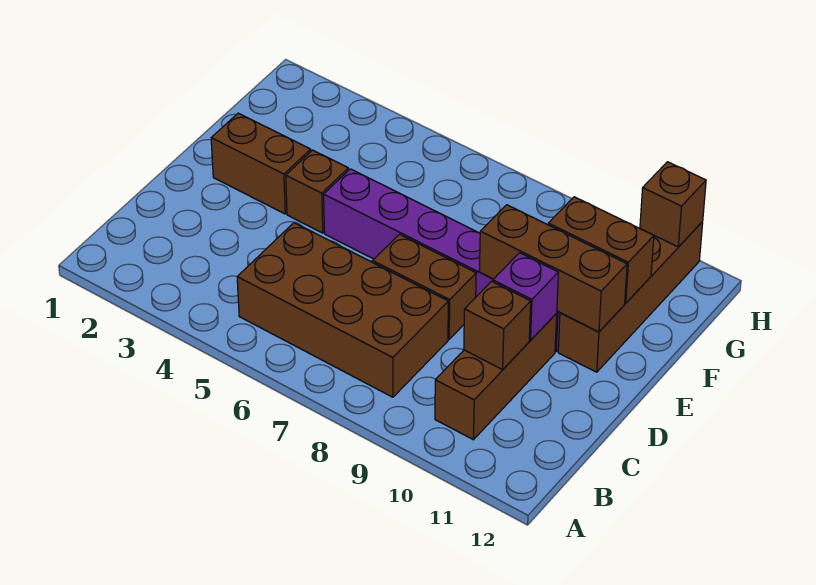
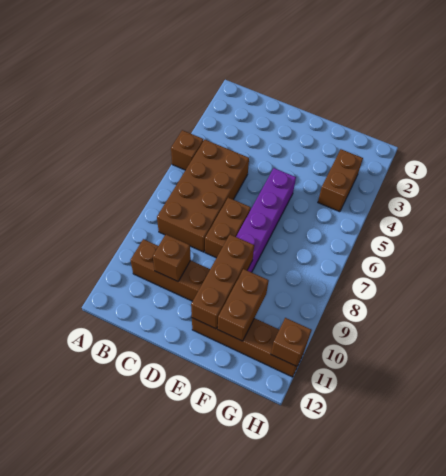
purple brick D10 level 2 -> none
brown brick E2:E3 level 1 -> brown brick G3:G4 level 1
brown brick E4 level 1 -> brown brick A5 level 1

